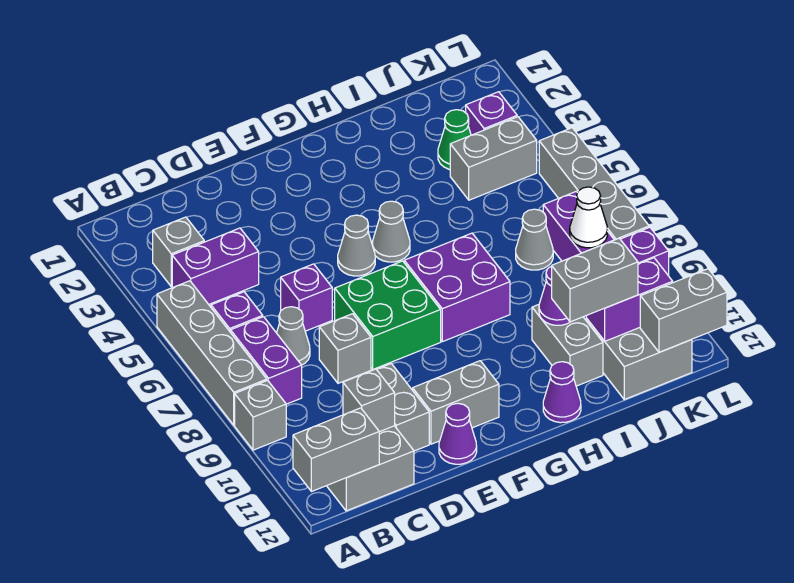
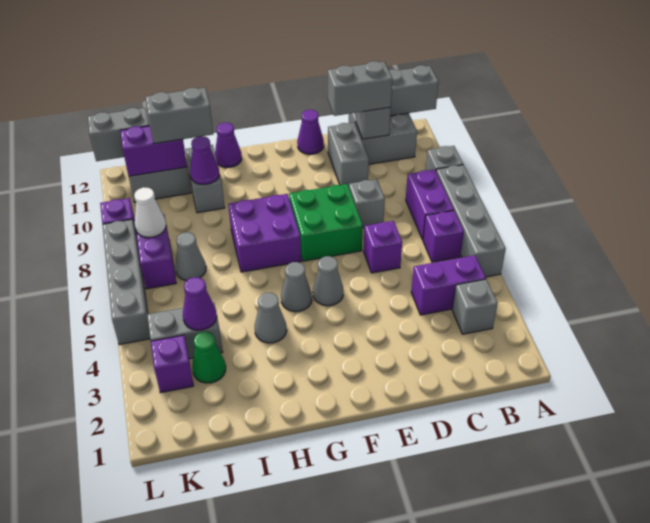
grey cone C7 level 1 -> grey cone H4 level 1
grey brick E11:F11 level 1 -> grey brick C11:D11 level 3
none -> purple cone J4 level 2

